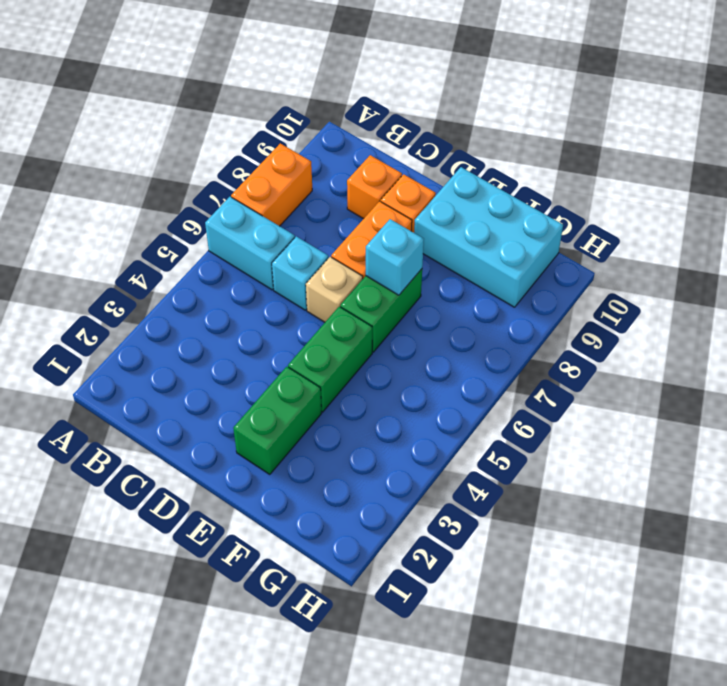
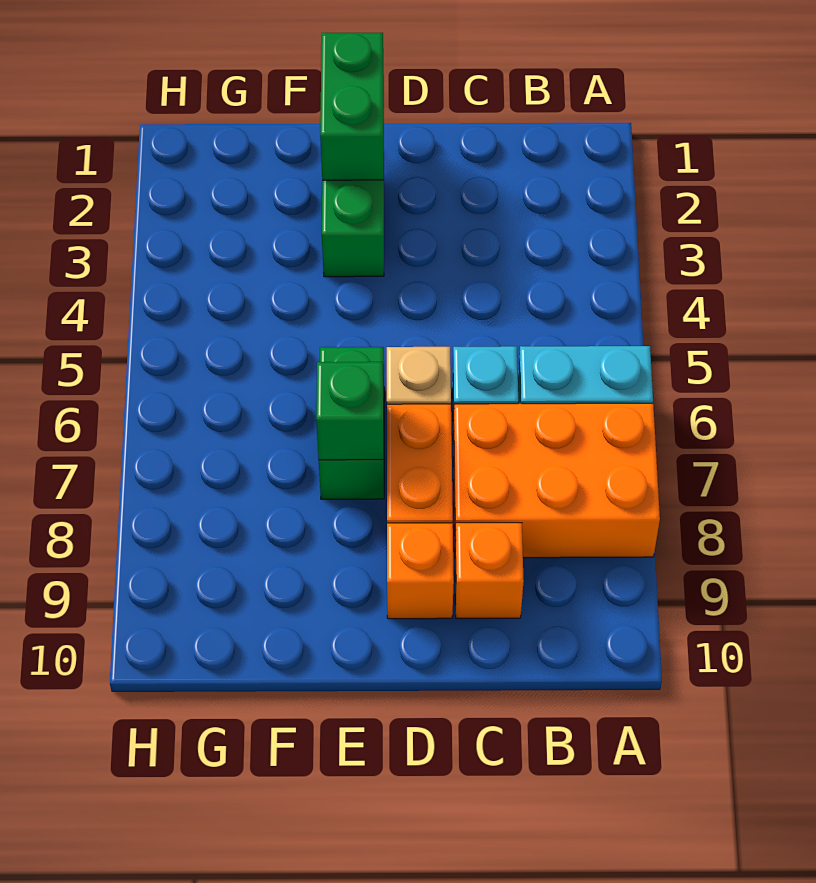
orange brick A7:A8 level 1 -> orange brick A7:C8 level 1
green brick E4:E5 level 1 -> green brick E1:E2 level 2
cyan brick E7 level 2 -> green brick E7 level 2
cyan brick E9:G10 level 1 -> none

